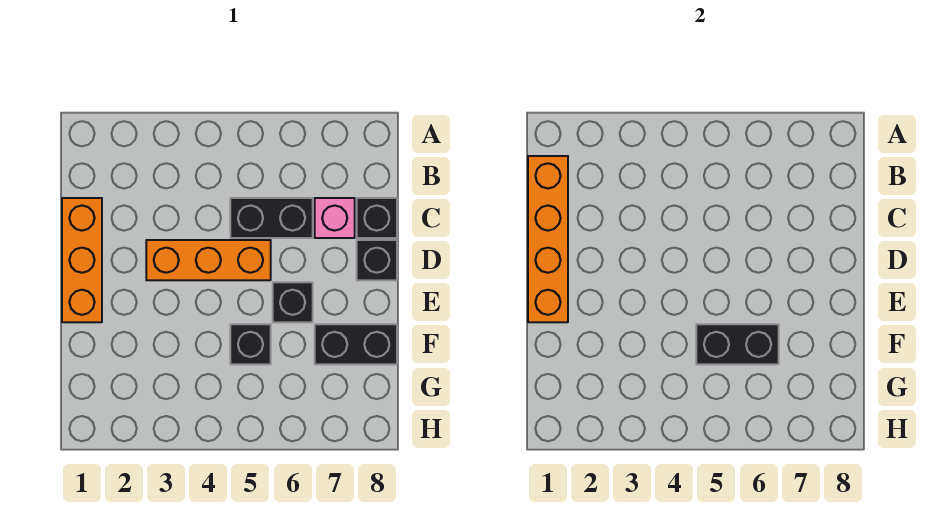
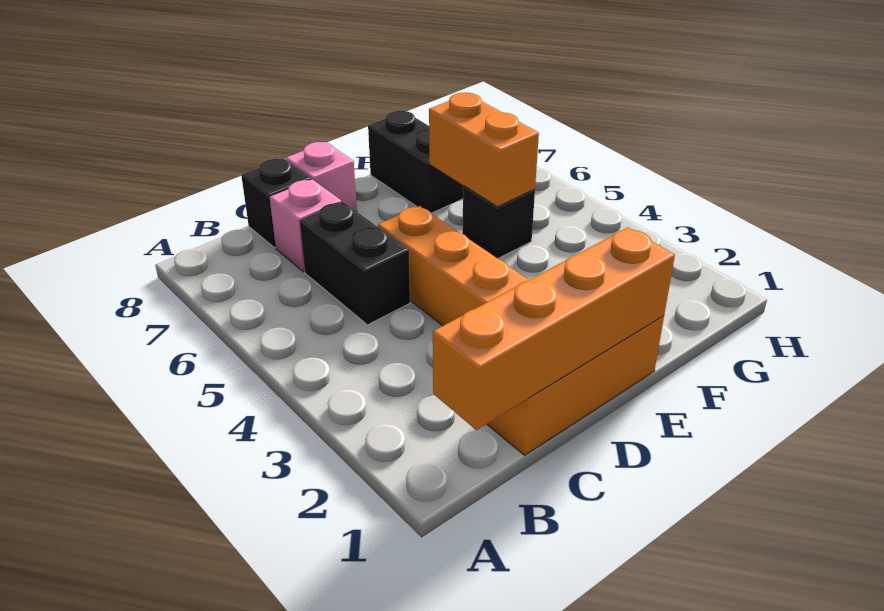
black brick D8 level 1 -> pink brick D8 level 1
black brick E6 level 1 -> none
black brick F5:F6 level 2 -> orange brick F5:F6 level 2

